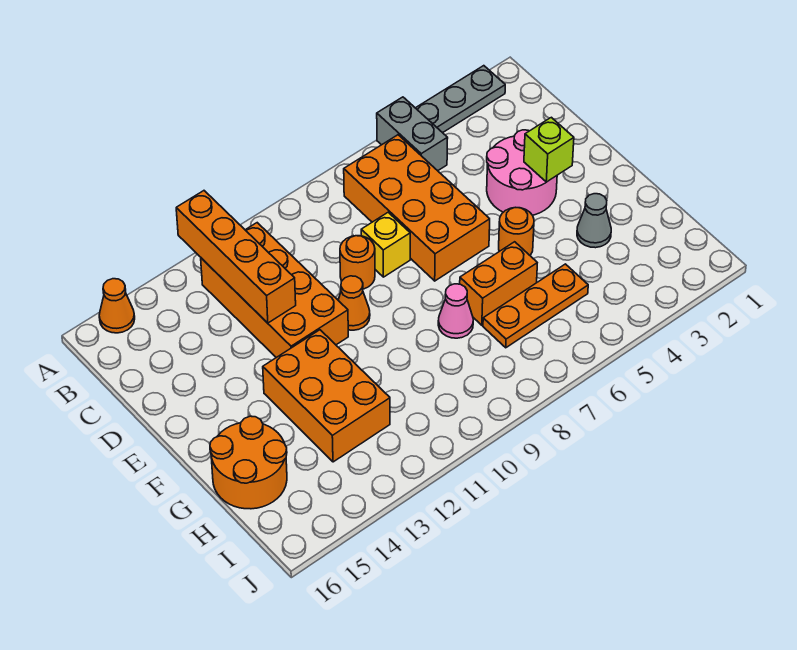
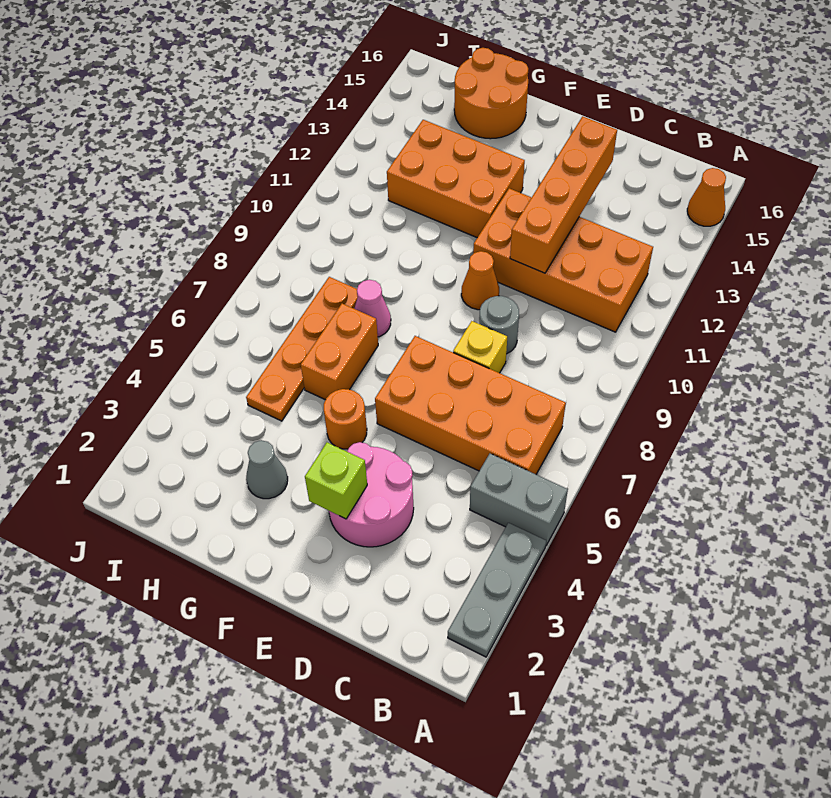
orange brick A12:D12 level 2 -> orange brick D11:D14 level 2
orange round brick D9 level 1 -> grey round brick D9 level 1
orange plate H5:H7 level 1 -> orange plate H5:H8 level 1

